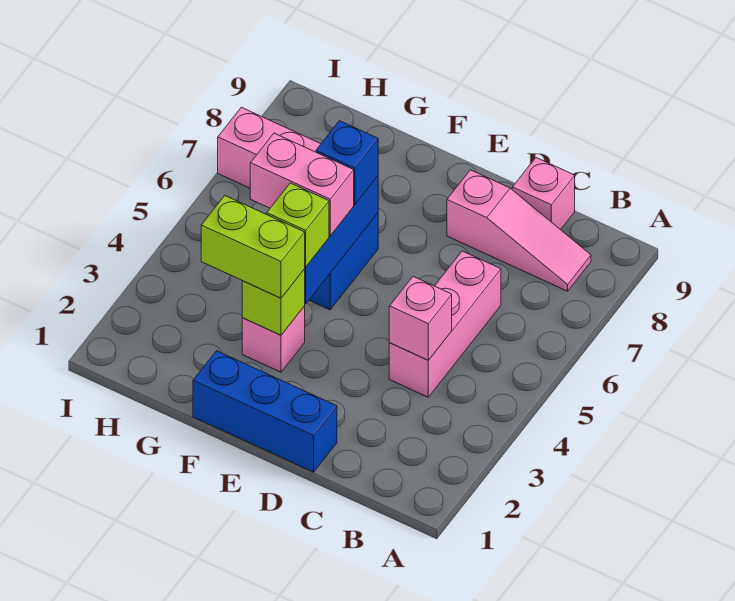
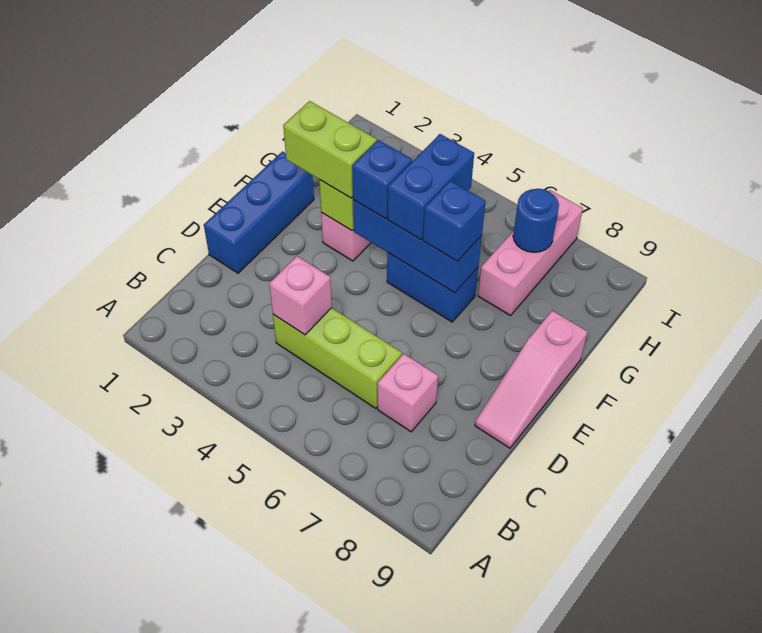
pink slope B8:D8 level 1 top D -> pink slope D9:F9 level 1 top F
pink brick C4:C6 level 1 -> lime brick C4:C6 level 1
pink brick C9 level 1 -> pink brick C7 level 1
lime brick F3:G3 level 3 -> lime brick F2:F3 level 3
lime brick F4 level 3 -> blue brick F4 level 3
pink brick F5:G5 level 3 -> blue brick F5:G5 level 3
none -> blue round brick H7 level 2

